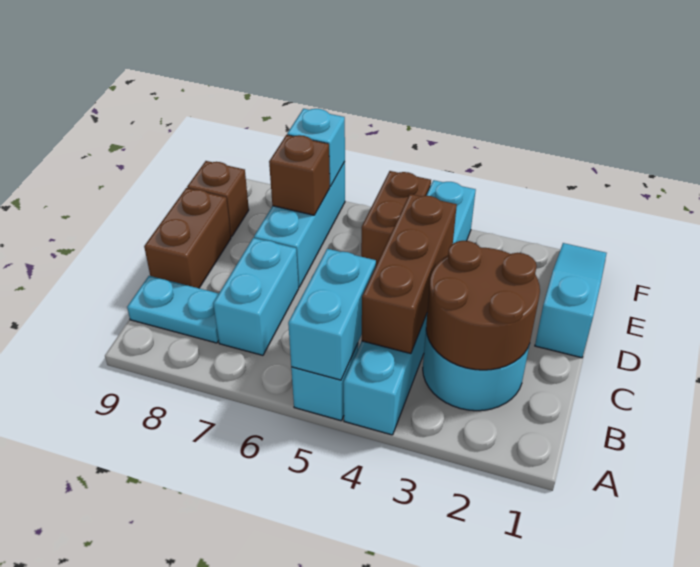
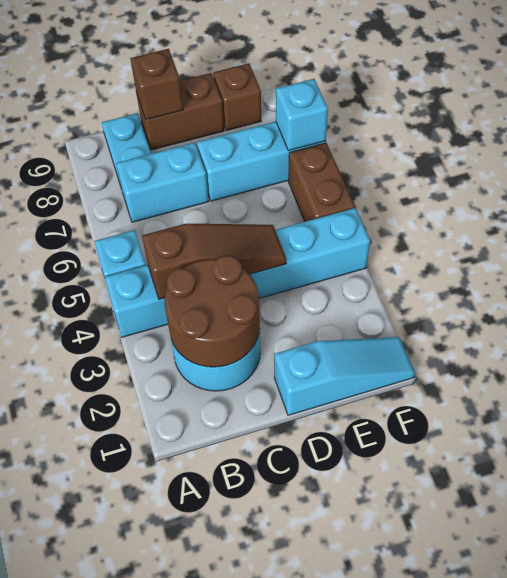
cyan brick A5:B5 level 2 -> none
brown brick B4:D4 level 2 -> brown slope B4:D4 level 2 top B
brown brick E5:F5 level 1 -> brown brick F5:F6 level 1
brown brick E7 level 2 -> brown brick C9 level 2

